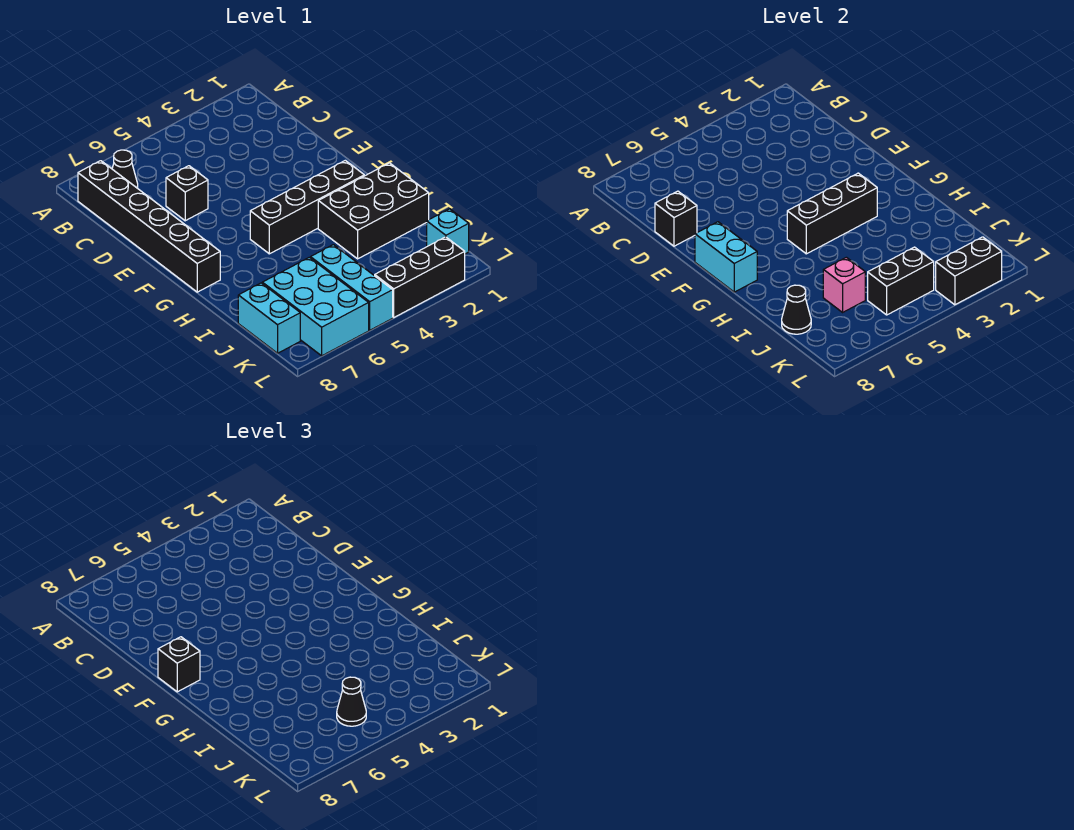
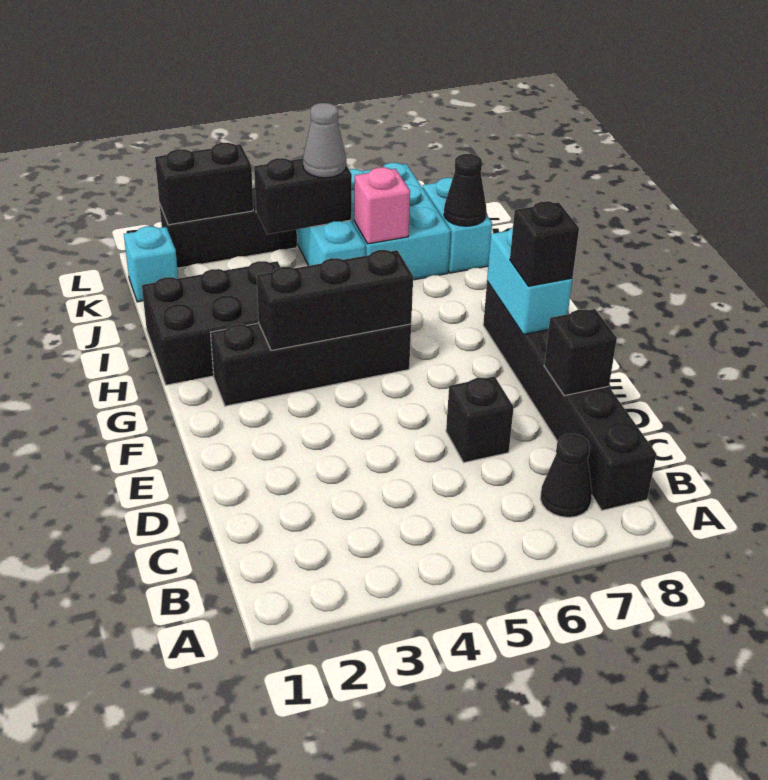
black cone K5 level 3 -> grey cone K5 level 3

